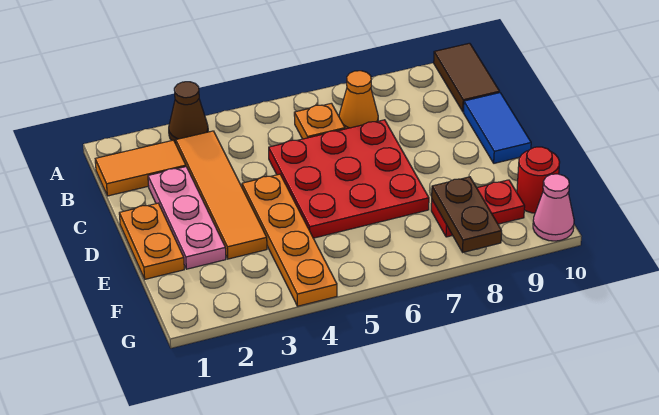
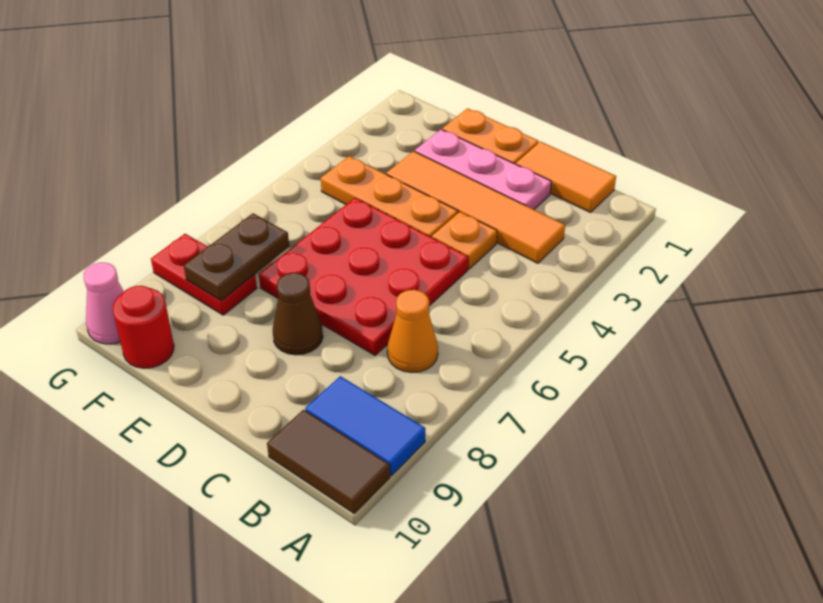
brown cone A3 level 1 -> brown cone D8 level 1
orange tile B1:B2 level 1 -> orange tile B1:C1 level 1
orange plate B6 level 1 -> orange plate C4 level 1
blue tile C10:D10 level 1 -> blue tile A9:B9 level 1
orange plate D4:G4 level 1 -> orange plate D4:F4 level 1
red plate F8:F9 level 1 -> red plate F8:G8 level 1
brown plate F8:G8 level 2 -> brown plate F7:F8 level 2

